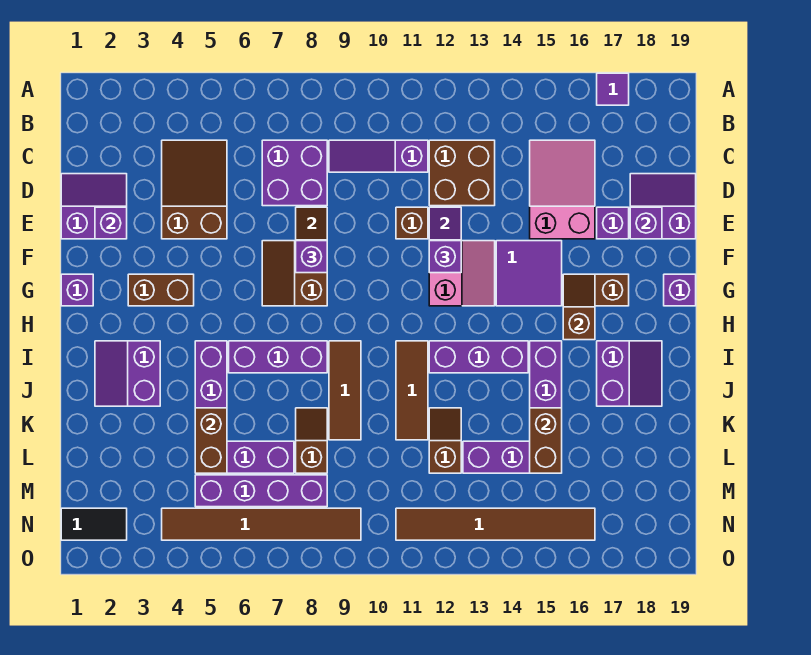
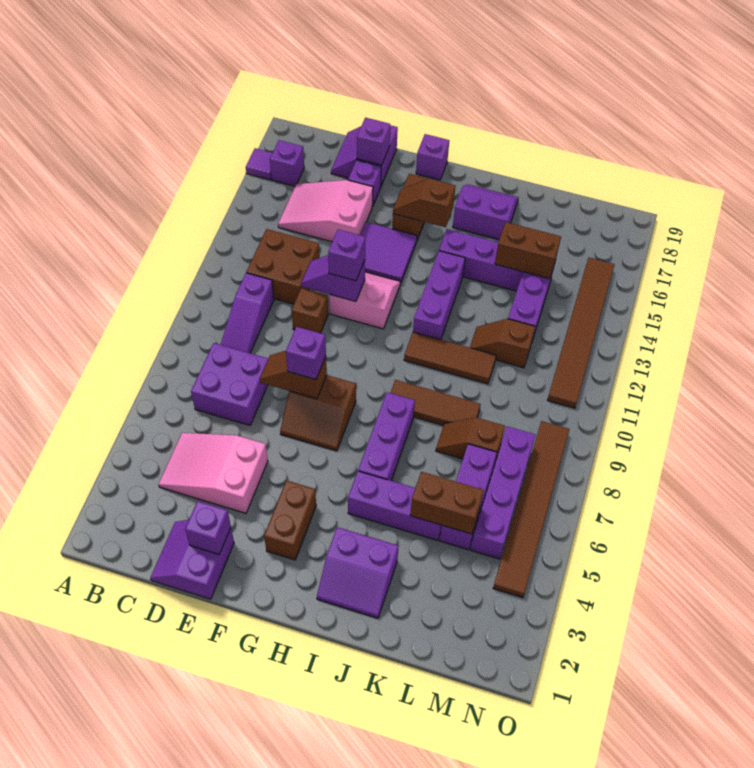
brown slope C4:E5 level 1 top E -> pink slope C4:E5 level 1 top E
purple brick G1 level 1 -> purple brick B17 level 1
black tile N1:N2 level 1 -> none

